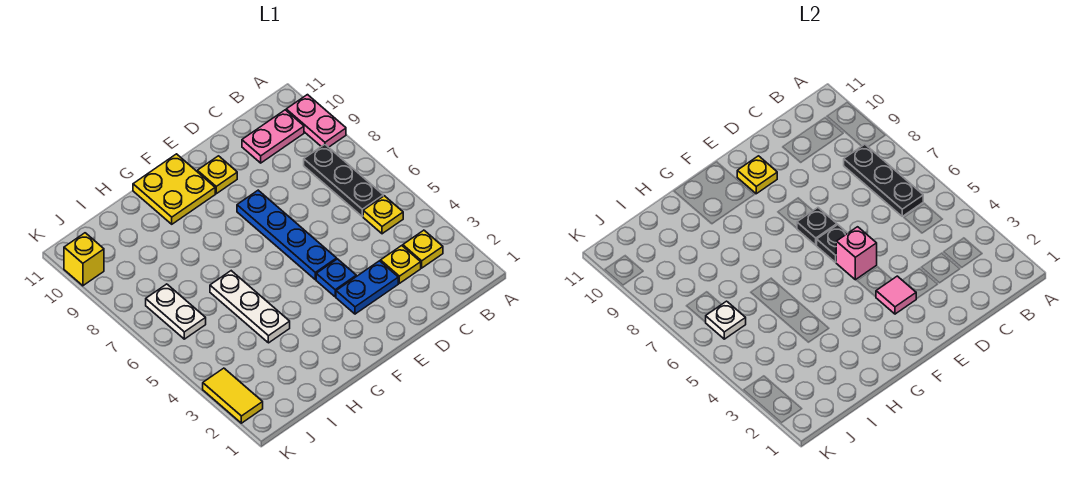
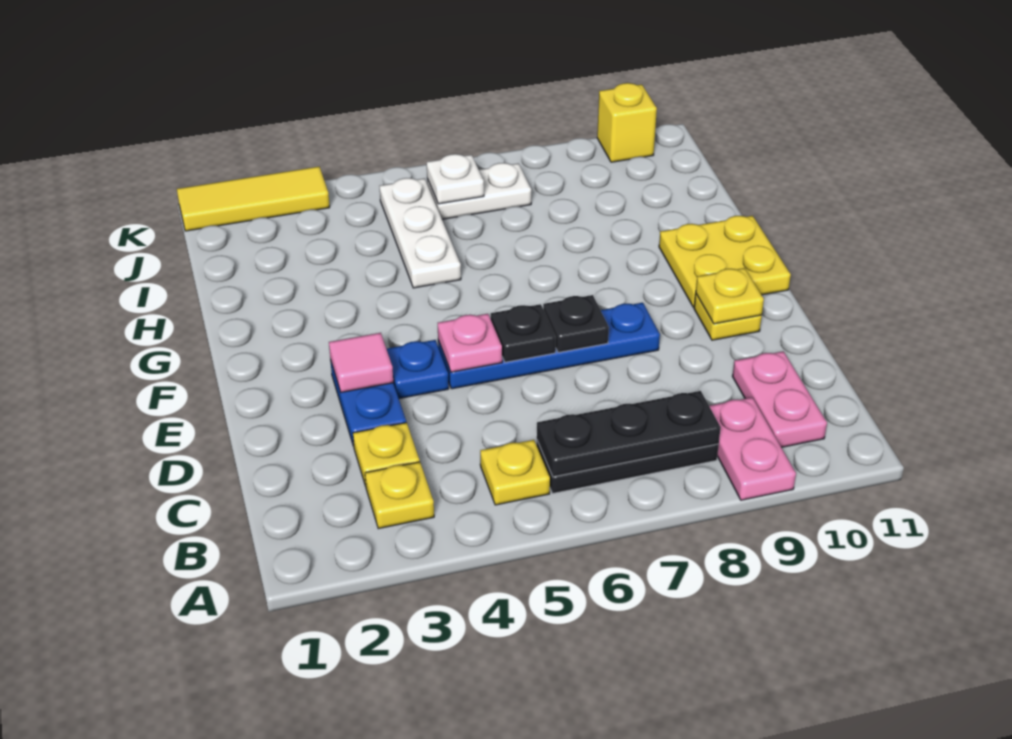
pink plate A9:A10 level 1 -> pink plate A9:B9 level 1
pink brick E5 level 2 -> pink plate E5 level 2
white plate H4:H6 level 1 -> white plate H5:J5 level 1
yellow tile K2:K3 level 1 -> yellow tile K1:K3 level 1

